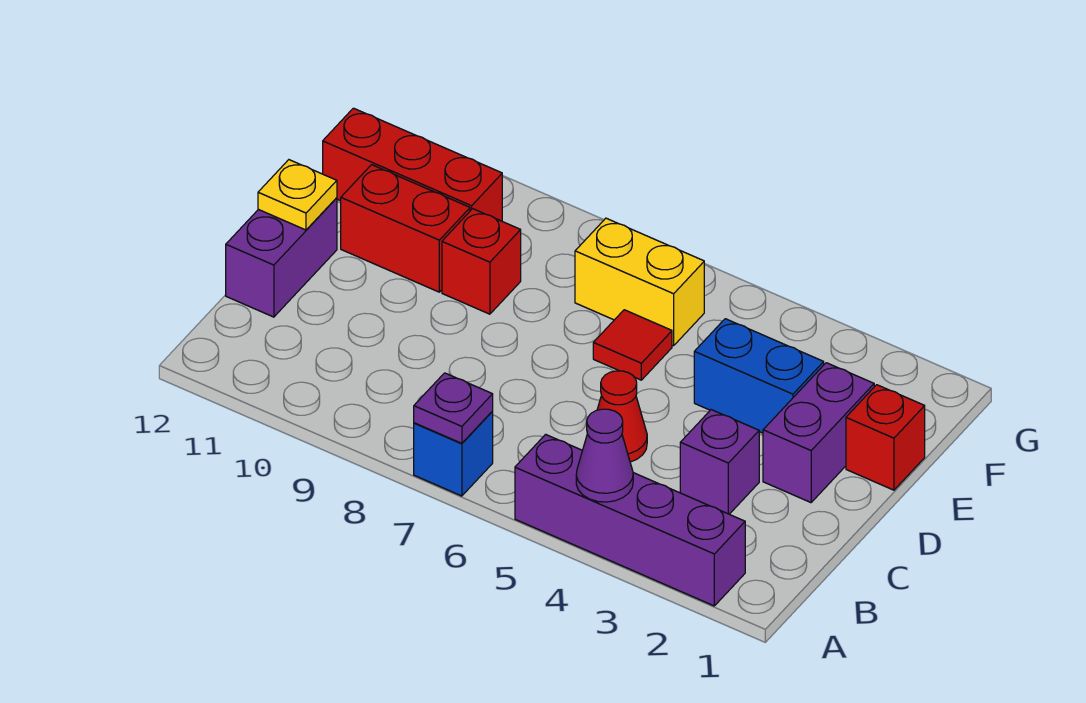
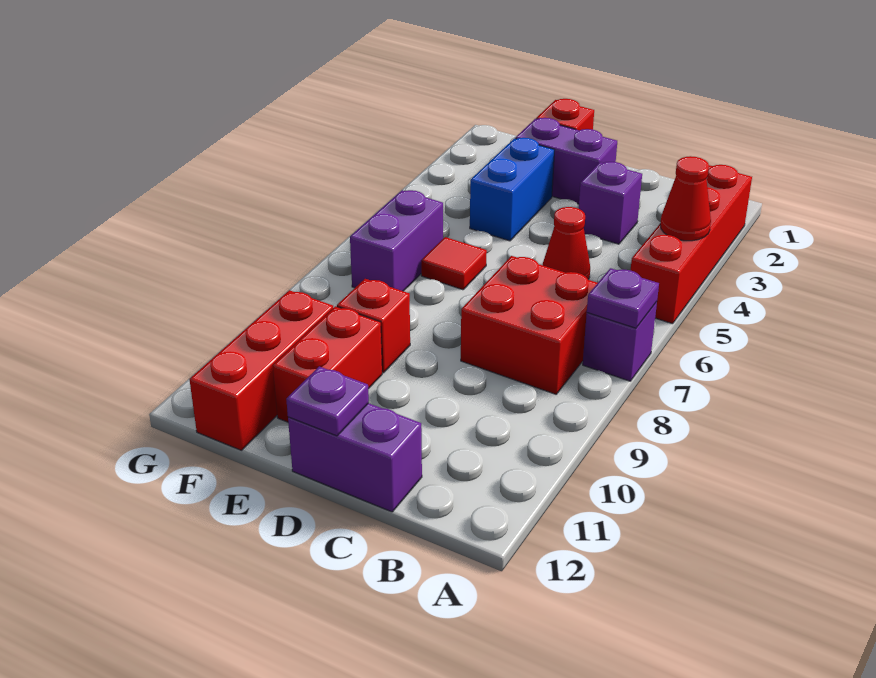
purple brick A2:A5 level 1 -> red brick A2:A5 level 1
purple cone A4 level 2 -> red cone A4 level 2
blue brick A7 level 1 -> purple brick A7 level 1
none -> red brick B7:C8 level 1
yellow plate D12 level 2 -> purple plate D12 level 2
yellow brick F6:F7 level 1 -> purple brick F6:F7 level 1

